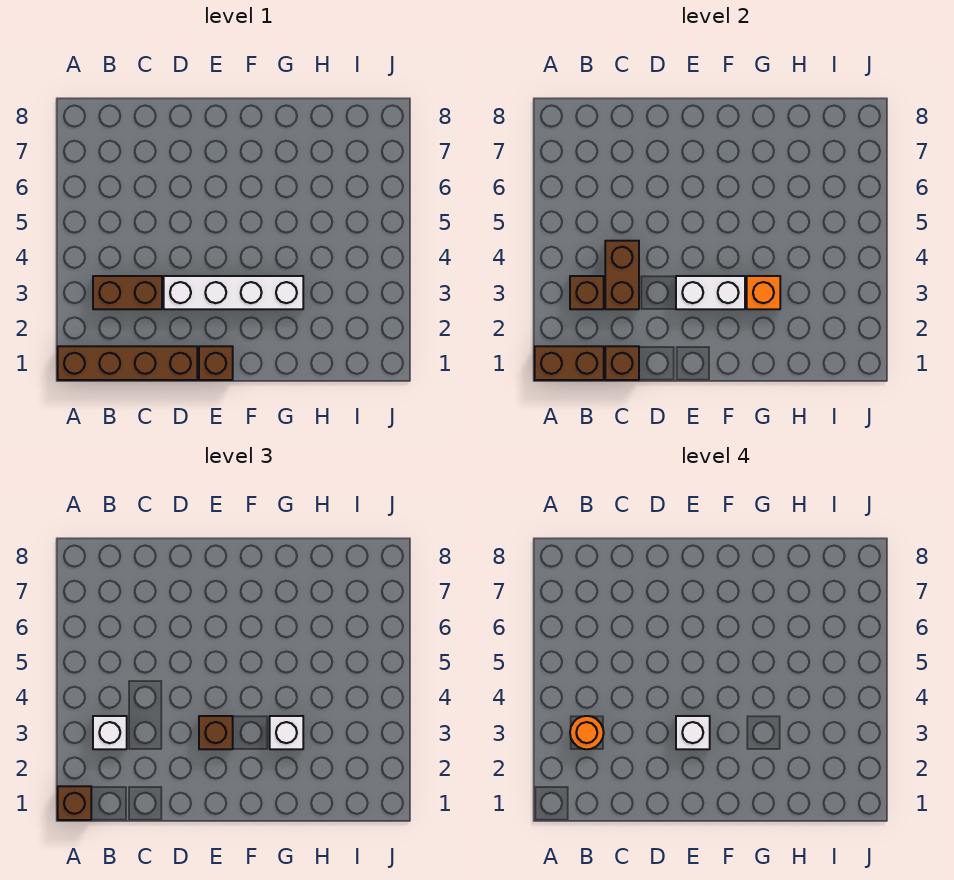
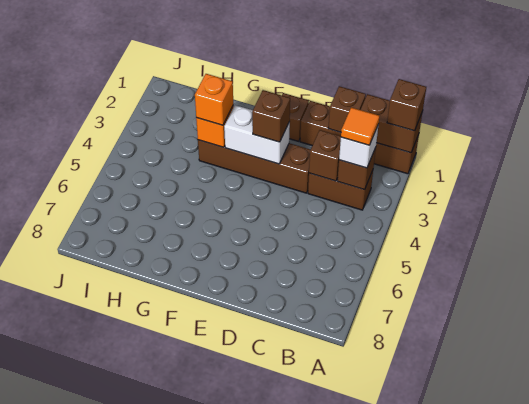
orange round brick B3 level 4 -> orange tile B3 level 4
brown brick C3:C4 level 2 -> brown brick C3 level 2
white brick D3:G3 level 1 -> brown brick D3:G3 level 1
white brick E3 level 4 -> none
white brick G3 level 3 -> orange brick G3 level 3

